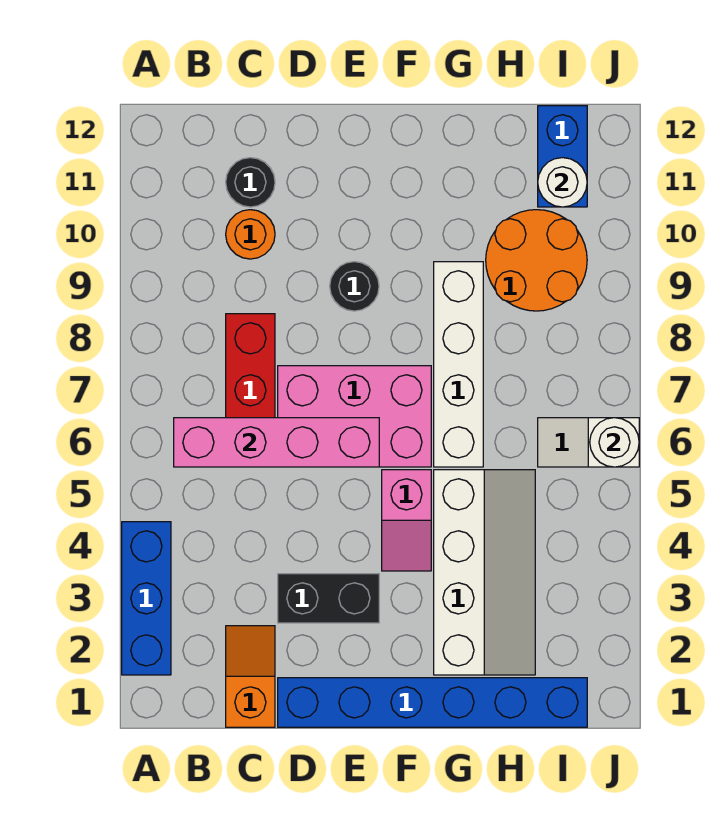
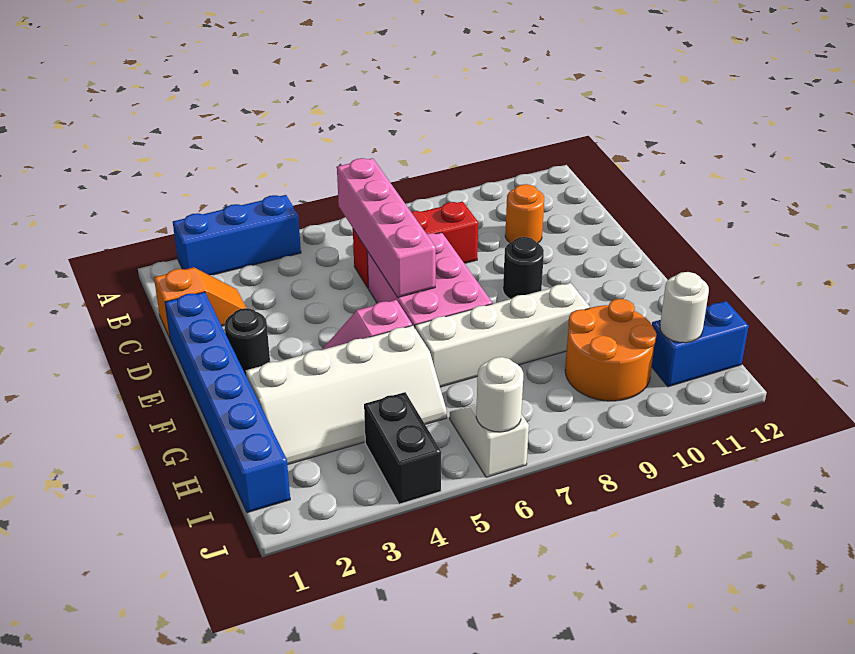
black round brick C11 level 1 -> black round brick E2 level 1
black brick D3:E3 level 1 -> black brick I4:J4 level 1

